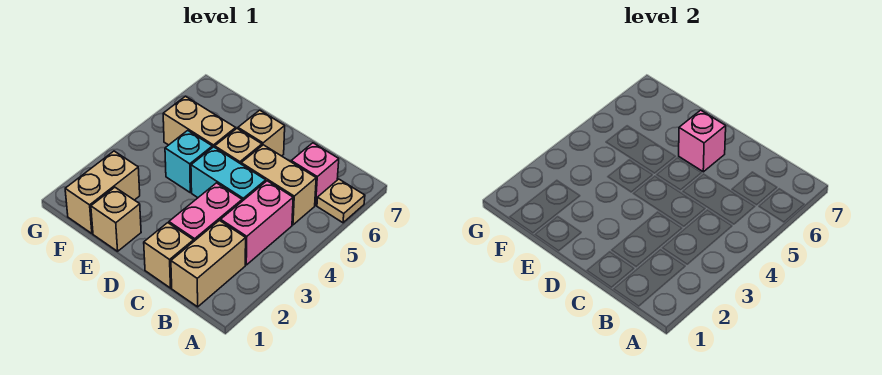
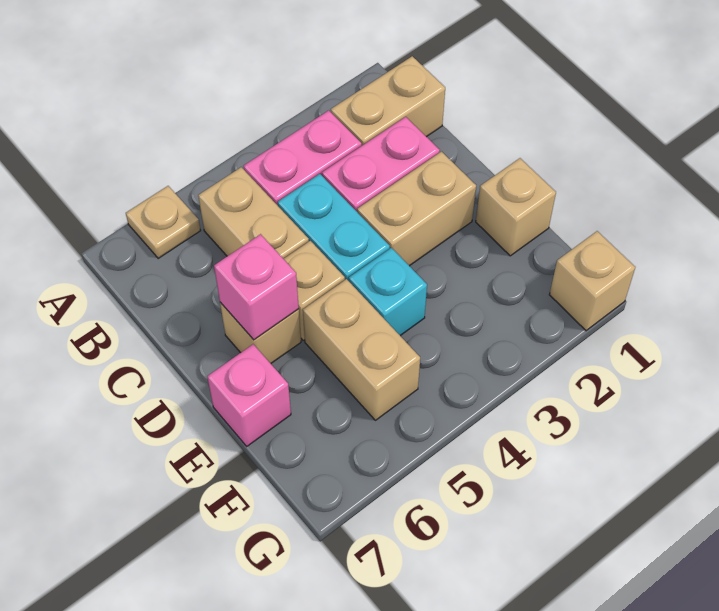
pink brick B6 level 1 -> pink brick E7 level 1
tan brick C1 level 1 -> tan brick G1 level 1
tan brick F1:F2 level 1 -> tan brick D2:D3 level 1

